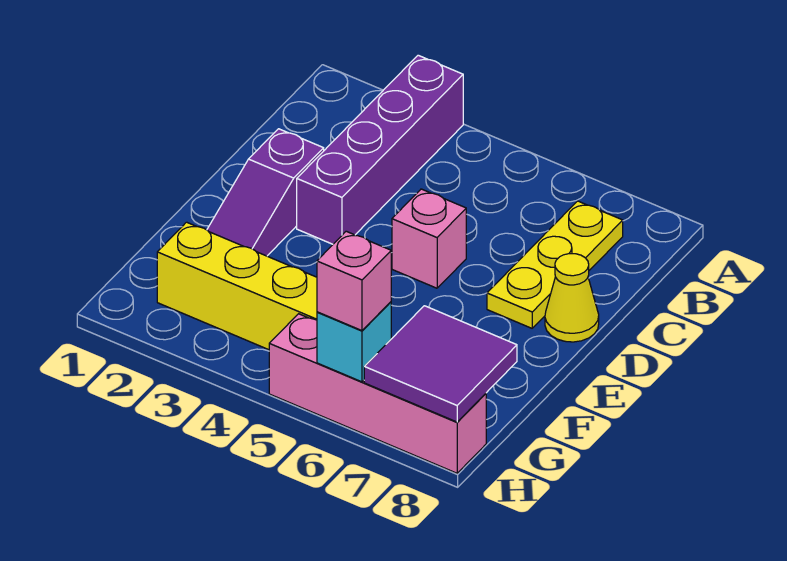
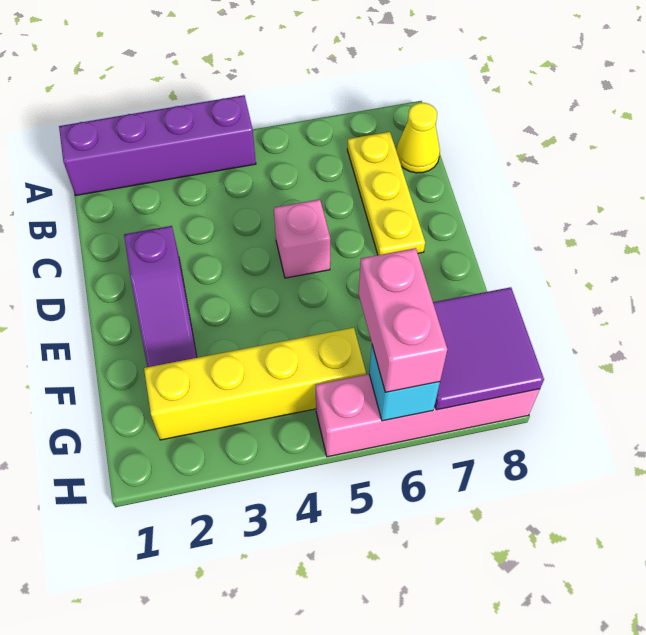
purple brick A3:D3 level 1 -> purple brick A1:A4 level 1
yellow cone D8 level 1 -> yellow cone B8 level 1
pink brick H6 level 3 -> pink brick G6:H6 level 3

